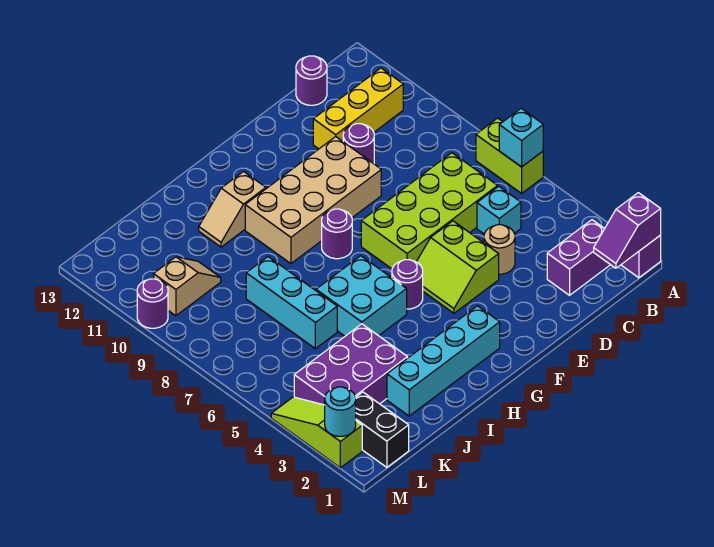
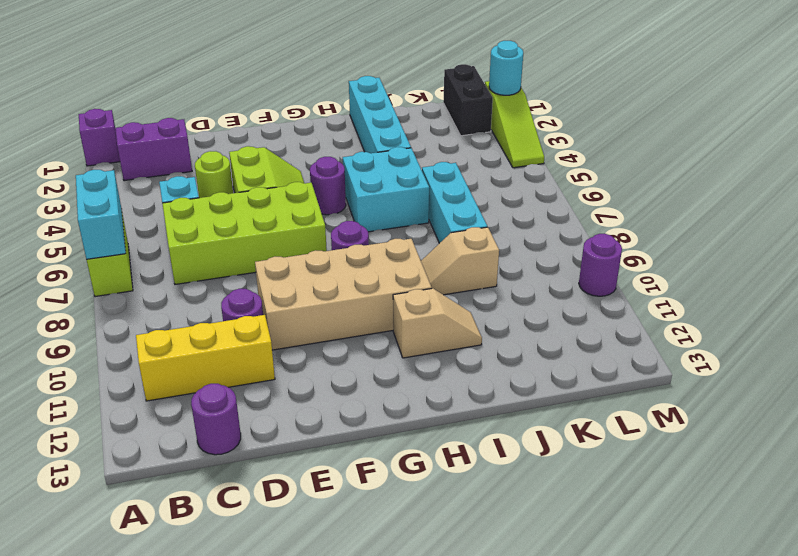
purple slope A1:B1 level 2 top A -> none
cyan brick A6 level 2 -> cyan brick A6:A7 level 2
tan round brick D4 level 1 -> lime round brick D4 level 1
cyan brick G2:J2 level 1 -> cyan brick I1:I4 level 1
purple brick J3:L4 level 1 -> none
tan slope K10:L10 level 1 top L -> tan slope I9:J9 level 1 top J

